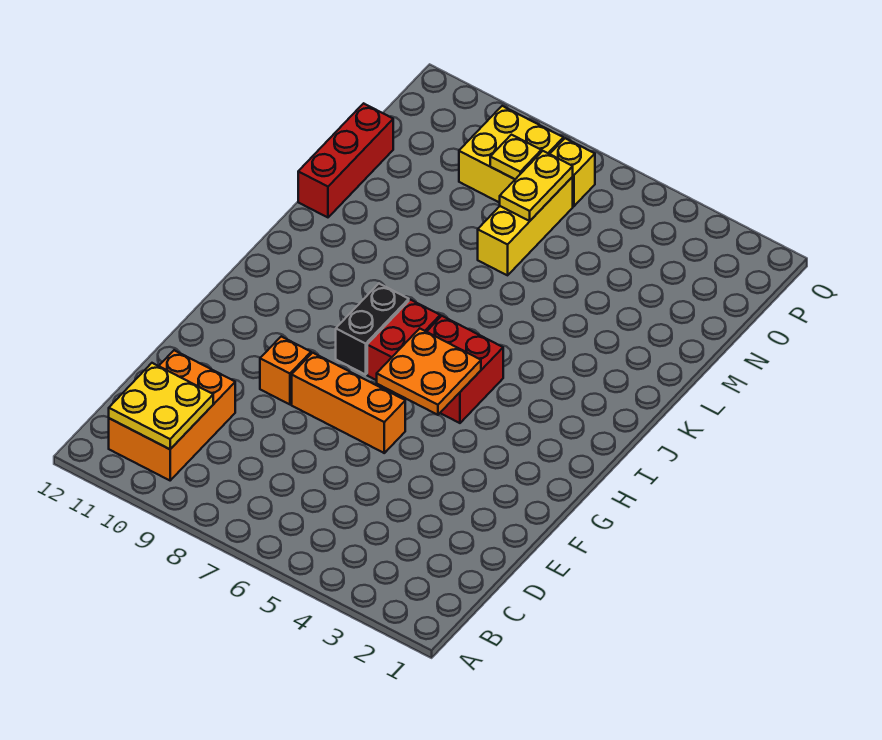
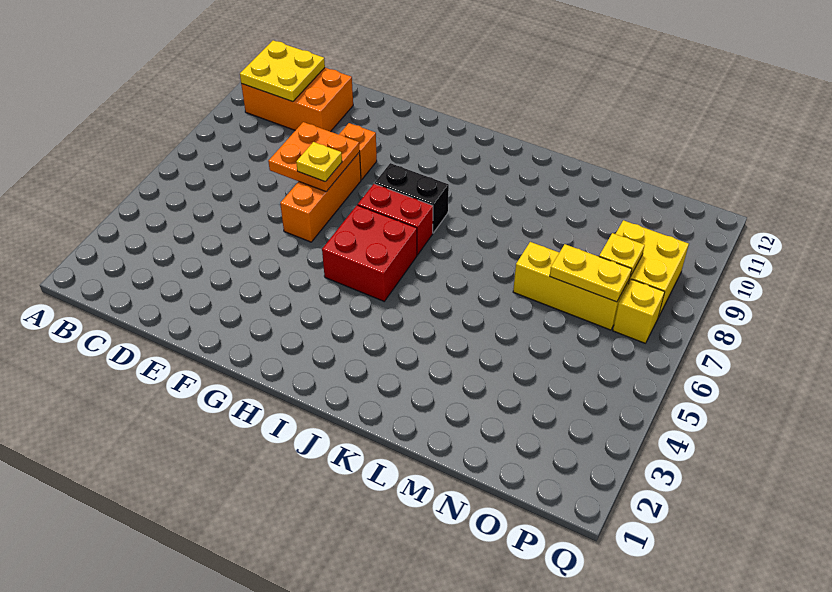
none -> yellow plate F7 level 3
orange plate G5:H6 level 2 -> orange plate E7:F8 level 2
red brick L12:N12 level 1 -> none

